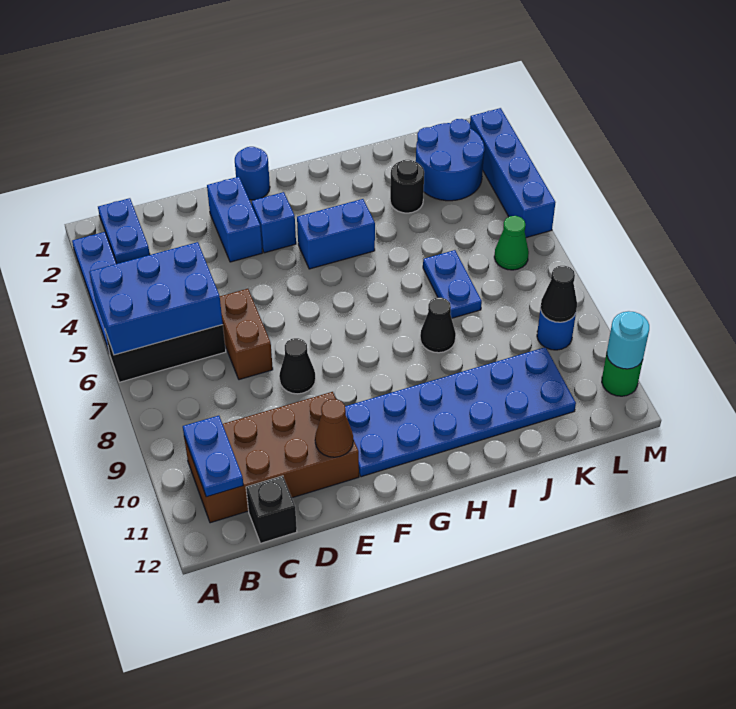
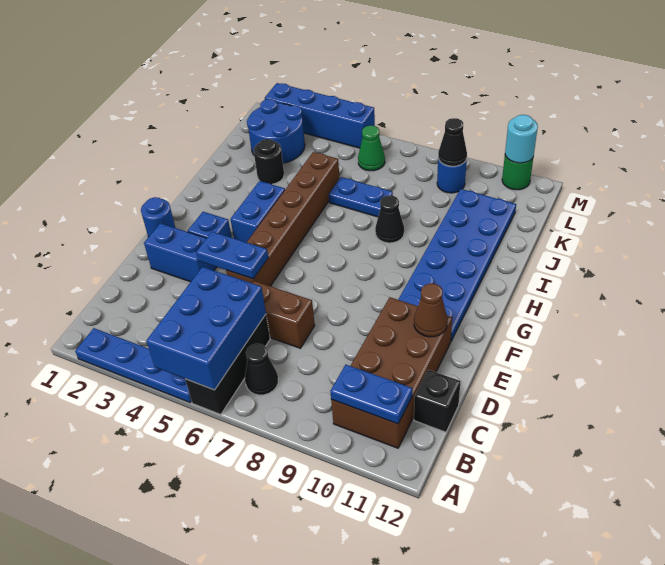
blue plate B1:B2 level 1 -> blue plate E4:E5 level 2
none -> brown brick E5:J5 level 1
black cone E8 level 1 -> black cone B7 level 1

